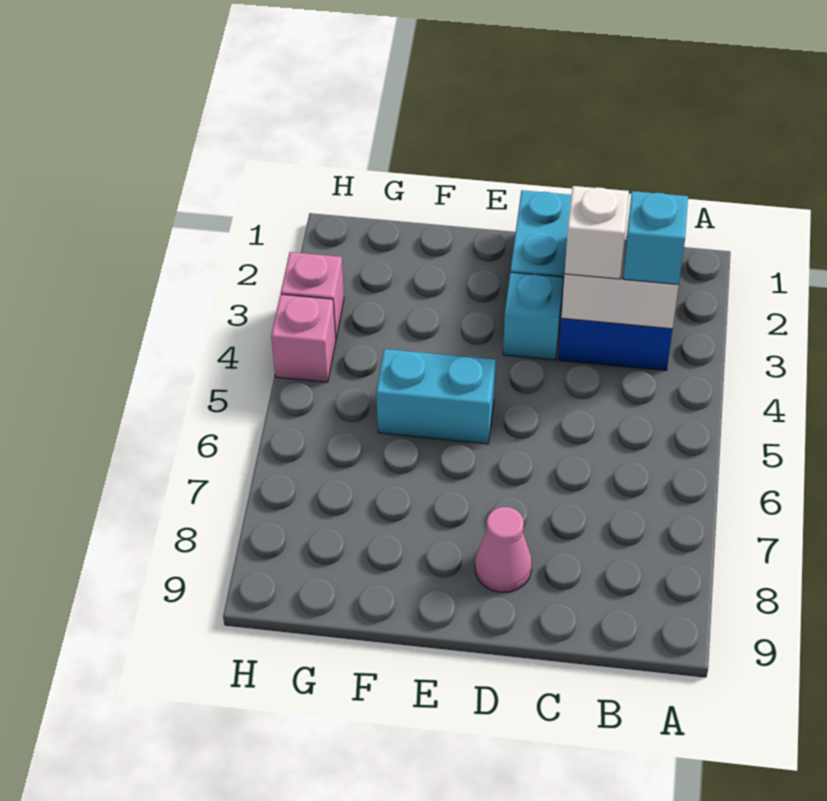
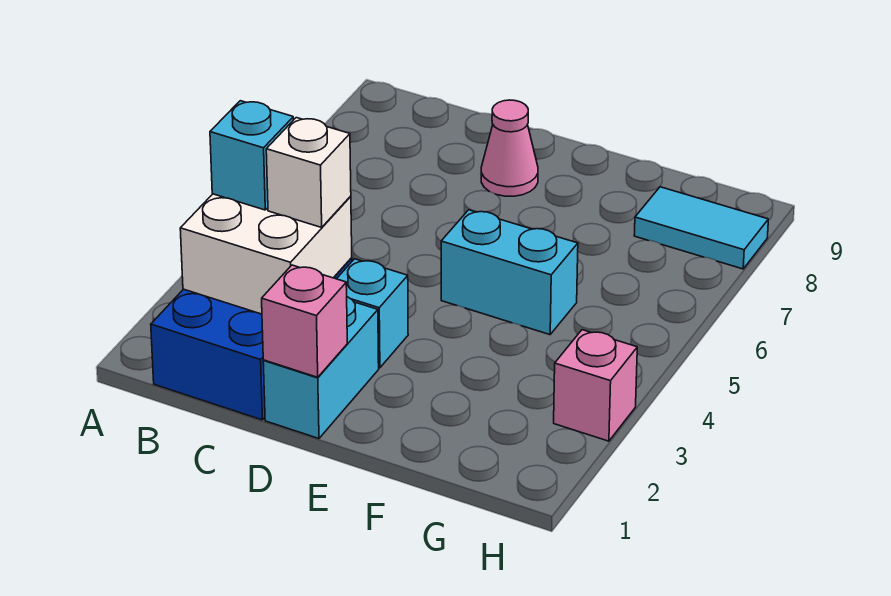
none -> cyan tile G8:H8 level 1
pink brick H4 level 1 -> pink brick D1 level 2

